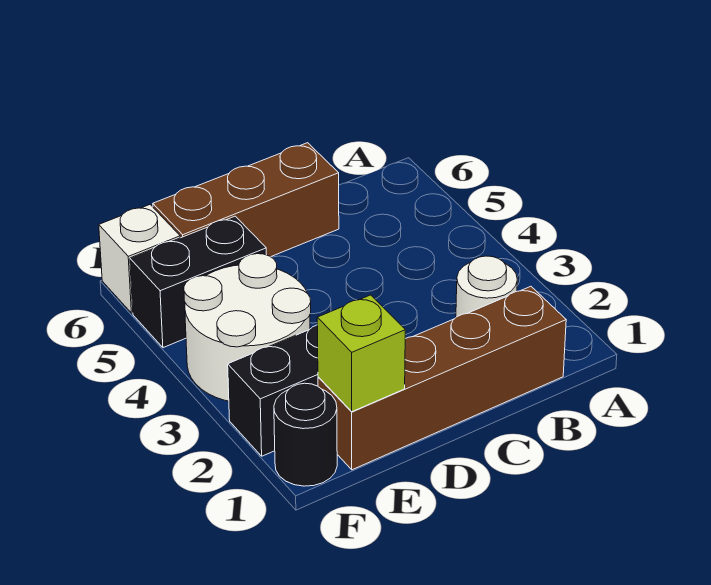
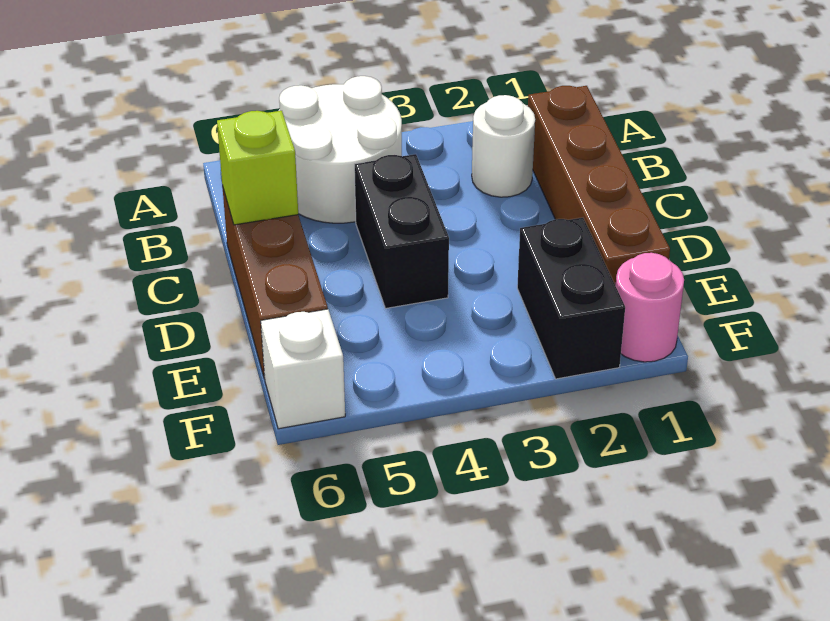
lime brick E1 level 2 -> lime brick C6 level 2
white round brick E3:F4 level 1 -> white round brick A4:B5 level 1
black brick E5:F5 level 1 -> black brick C4:D4 level 1
black round brick F1 level 1 -> pink round brick F1 level 1

